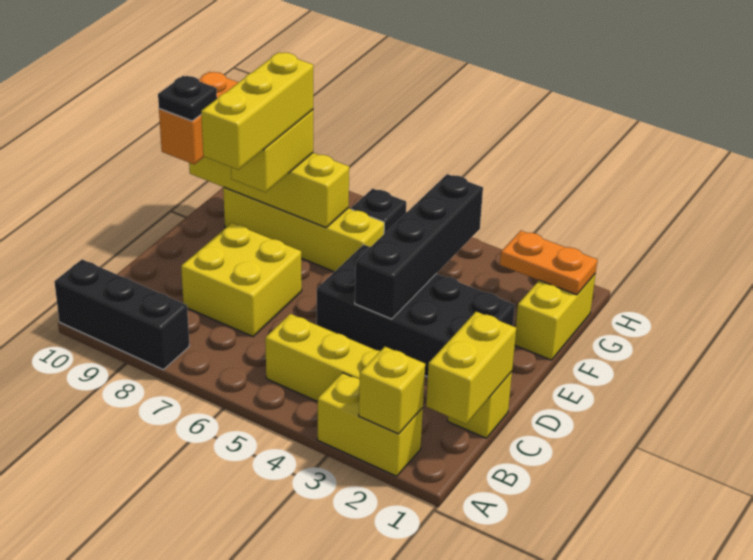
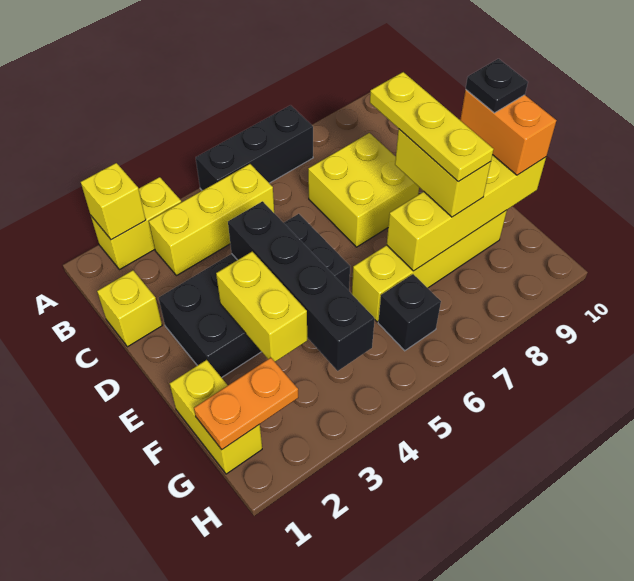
black brick A8:A10 level 1 -> black brick A5:A7 level 1
yellow brick B1:C1 level 2 -> yellow brick E3:F3 level 2
yellow brick D8:F8 level 4 -> yellow plate D8:F8 level 4

